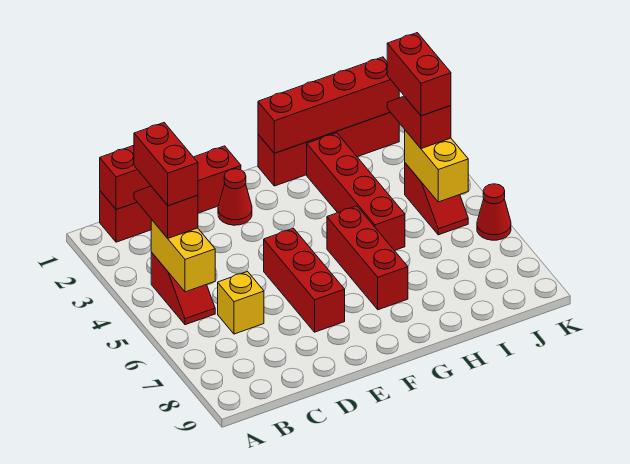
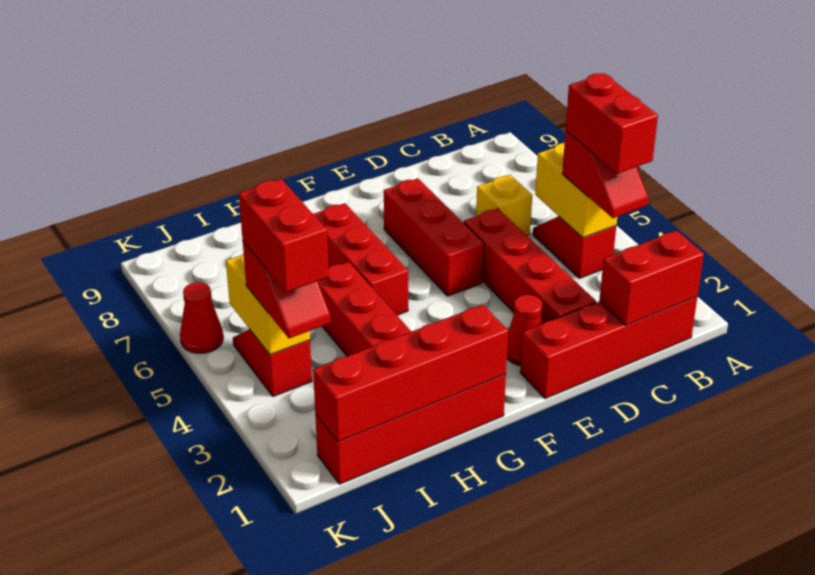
none -> red brick D2:D5 level 1

